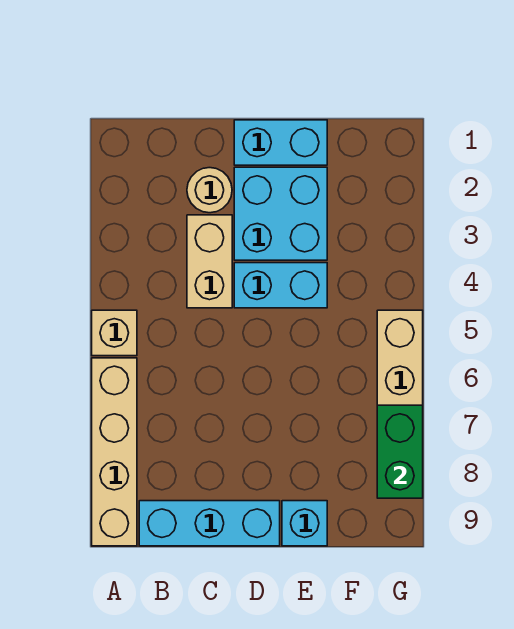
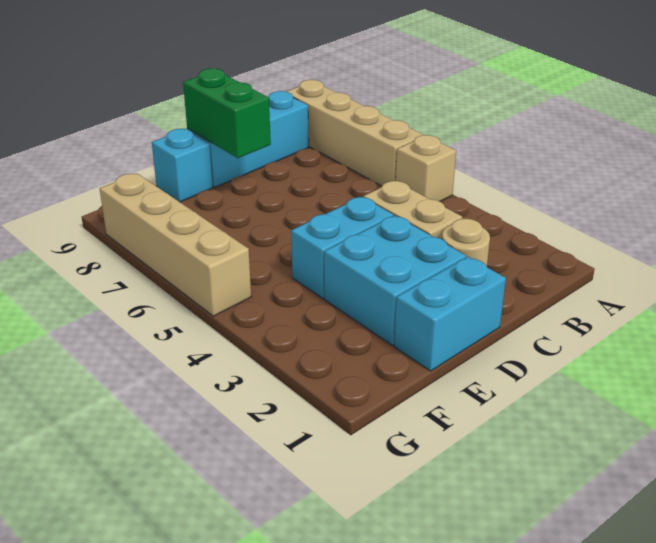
green brick G7:G8 level 2 -> green brick D8:D9 level 2

